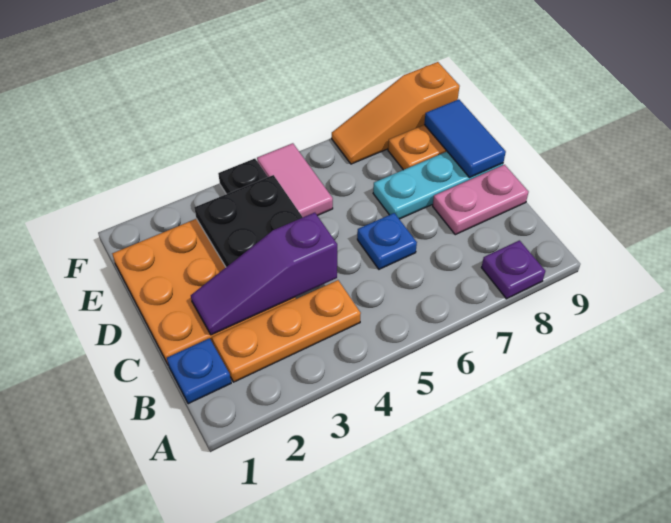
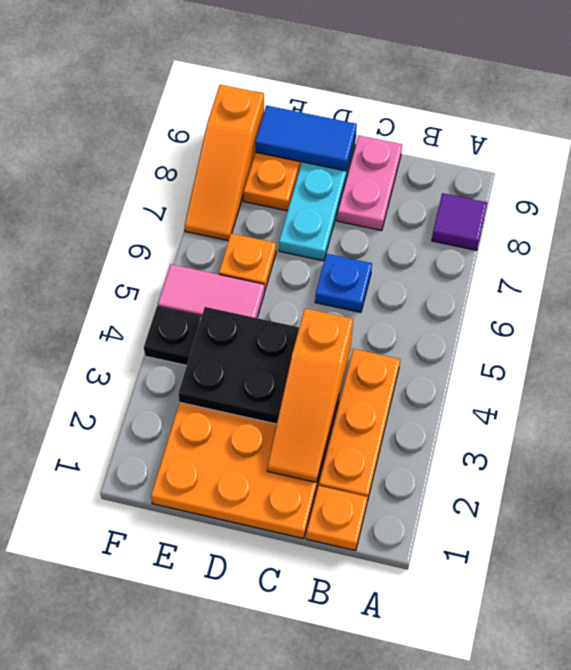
purple plate A8 level 1 -> purple tile A8 level 1
blue plate B1 level 1 -> orange plate B1 level 1
purple slope C2:C4 level 2 top 4 -> orange slope C2:C4 level 2 top 4
none -> orange plate E6 level 1

